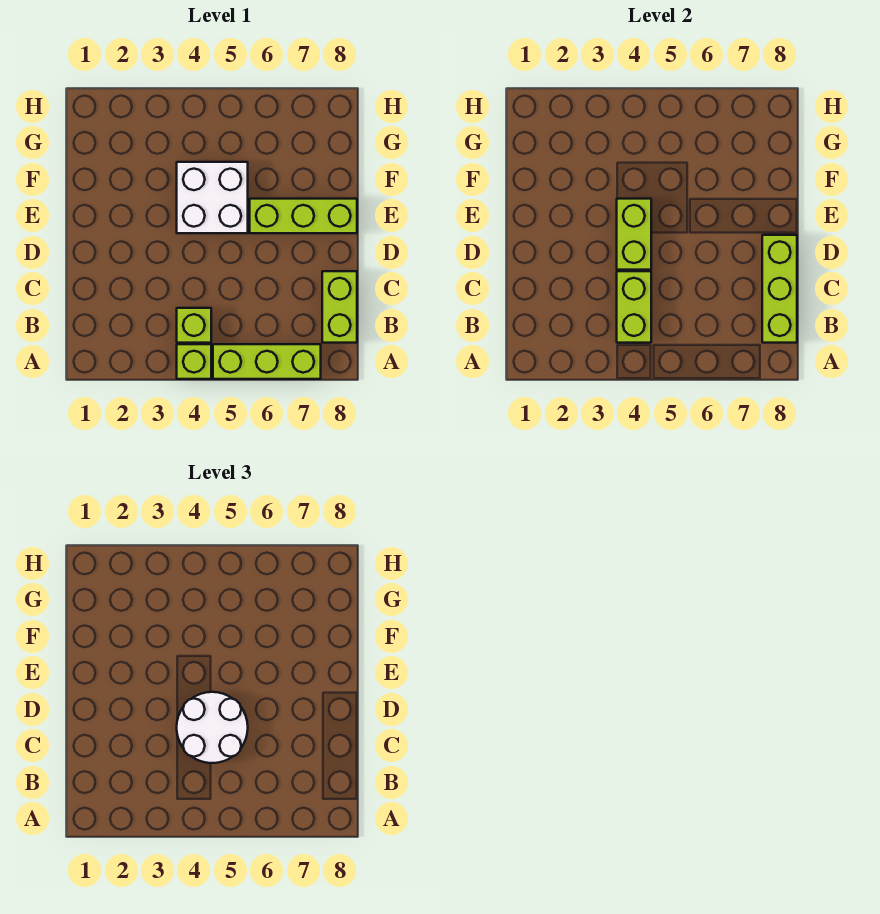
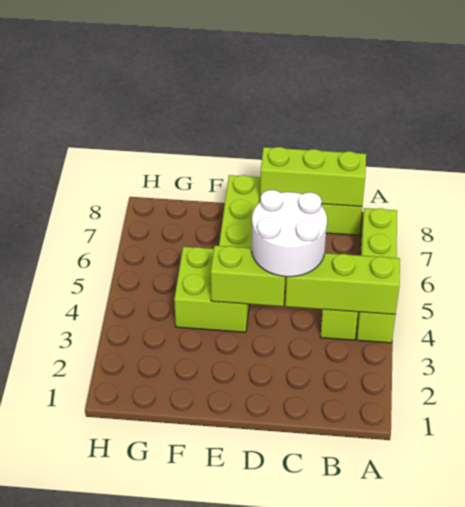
lime brick B4:C4 level 2 -> lime brick A4:C4 level 2
white brick E4:F5 level 1 -> lime brick E4:F5 level 1

